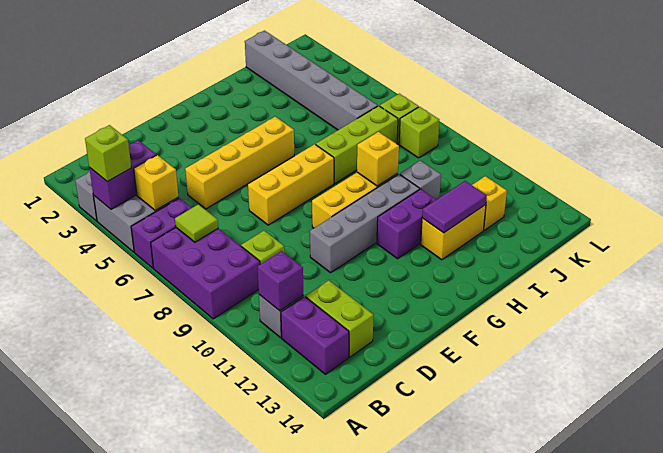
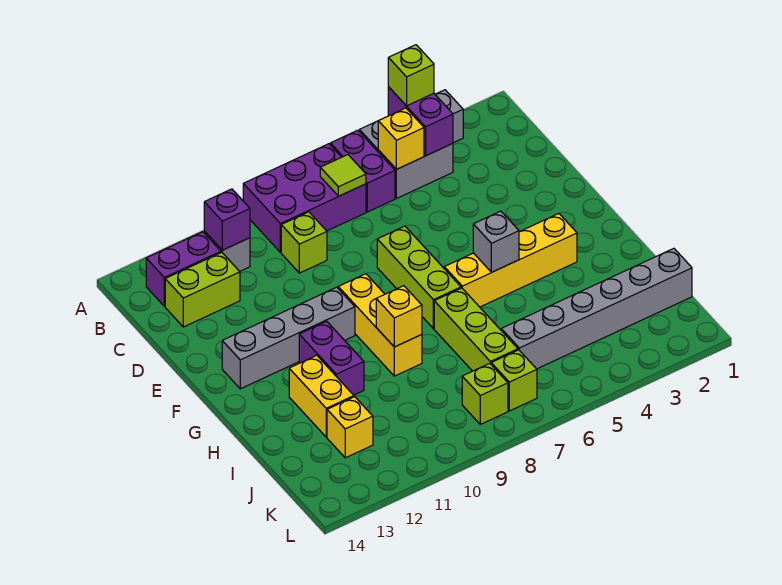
yellow brick D5:G5 level 1 -> yellow brick G3:G6 level 1
yellow brick E7:G7 level 1 -> lime brick E7:G7 level 1
grey brick E10:H10 level 1 -> grey brick F10:F13 level 1
purple tile H12:I12 level 2 -> none
grey brick I10 level 1 -> grey brick G5 level 2

